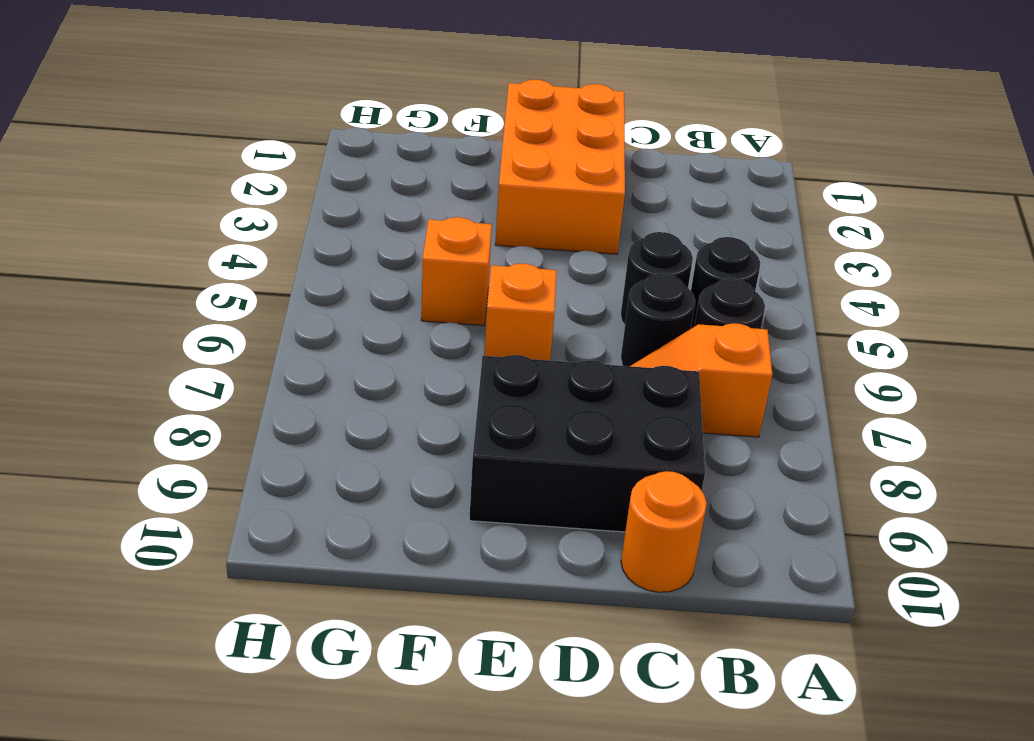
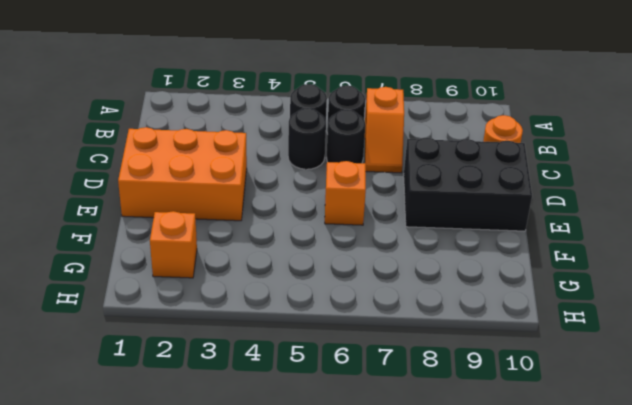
black brick C8:E9 level 1 -> black brick D8:E10 level 1
orange brick F5 level 1 -> orange brick G2 level 1

